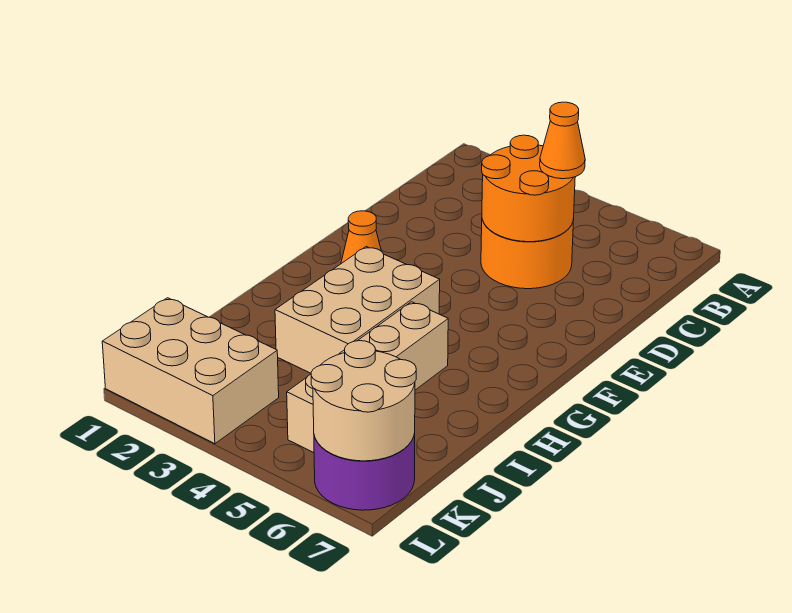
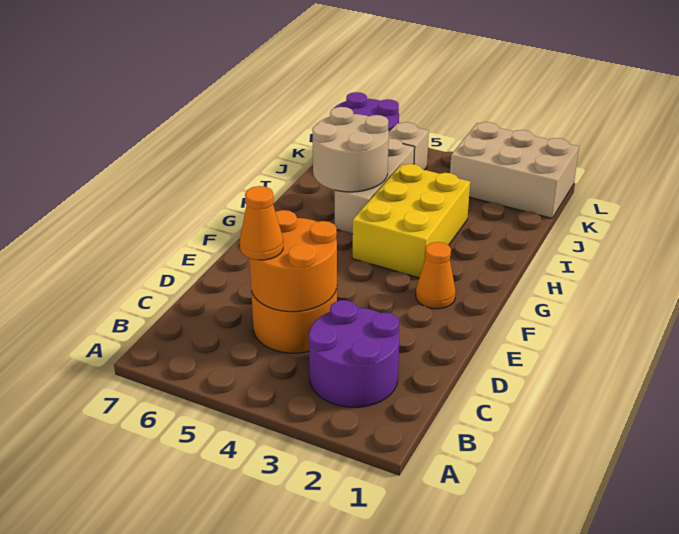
none -> purple round brick B2:C3 level 1
tan brick G3:I4 level 1 -> yellow brick G3:I4 level 1
tan round brick K6:L7 level 2 -> tan round brick H5:I6 level 2

